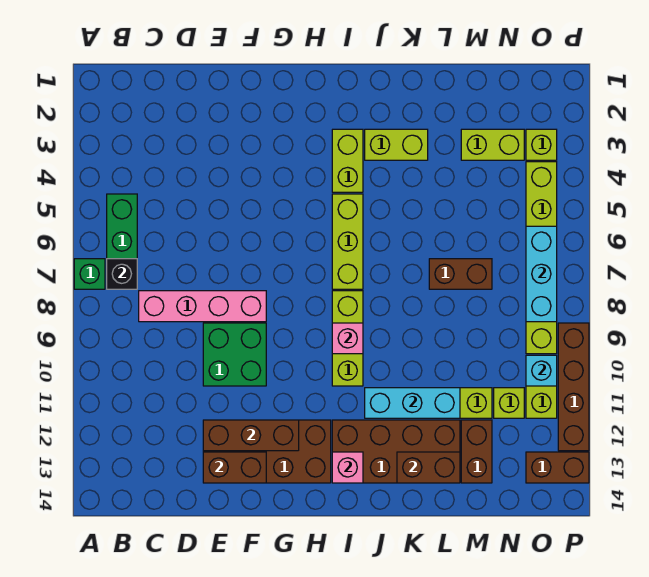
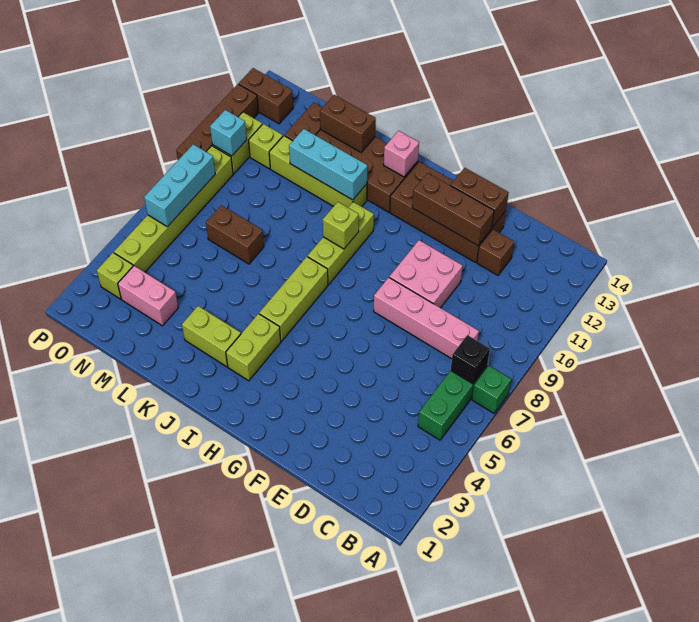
none -> brown brick D12 level 1
green brick E9:F10 level 1 -> pink brick E9:F10 level 1
pink brick I9 level 2 -> lime brick I9 level 2
lime brick M3:N3 level 1 -> pink brick M3:N3 level 1

